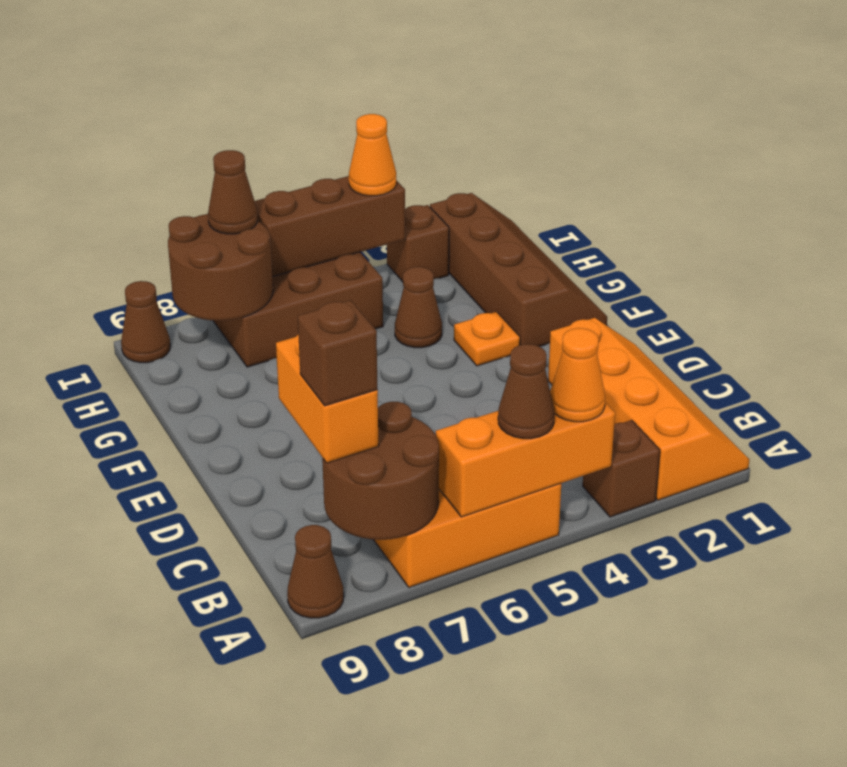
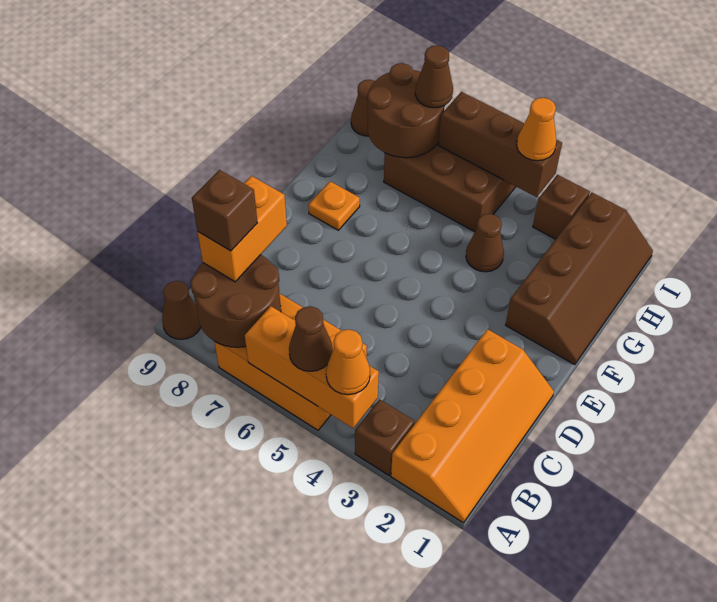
orange plate F3 level 1 -> orange plate F8 level 1

